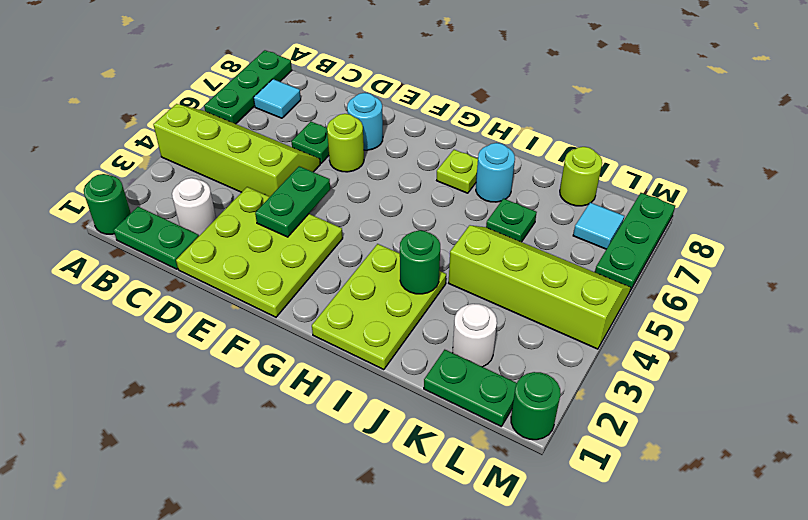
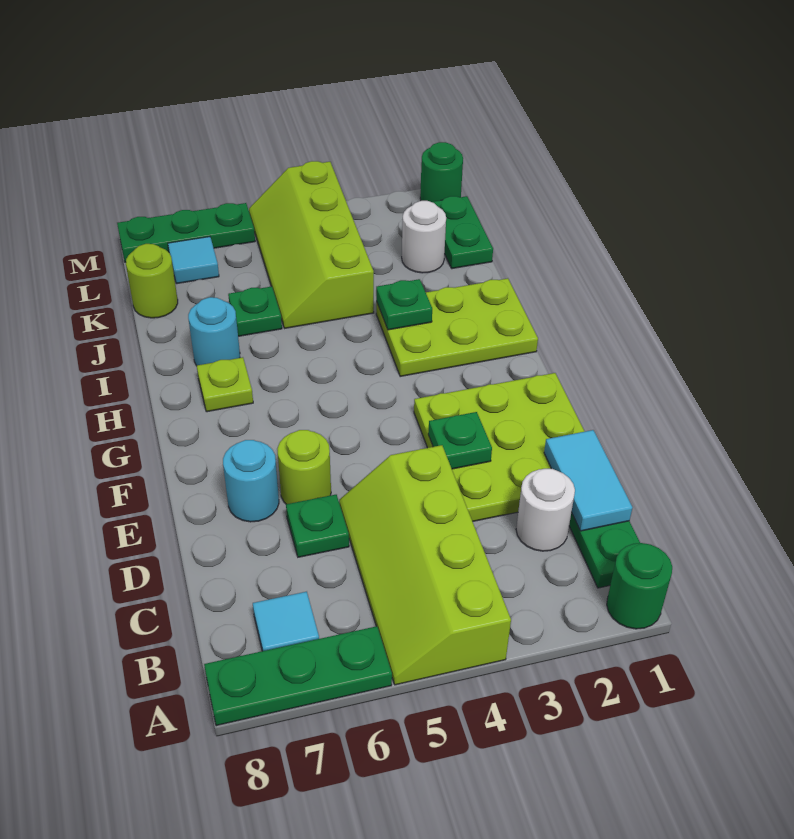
none -> cyan tile C1:D1 level 2
green plate E3:E4 level 2 -> green plate E3 level 2
green round brick I3 level 2 -> green plate I3 level 2

